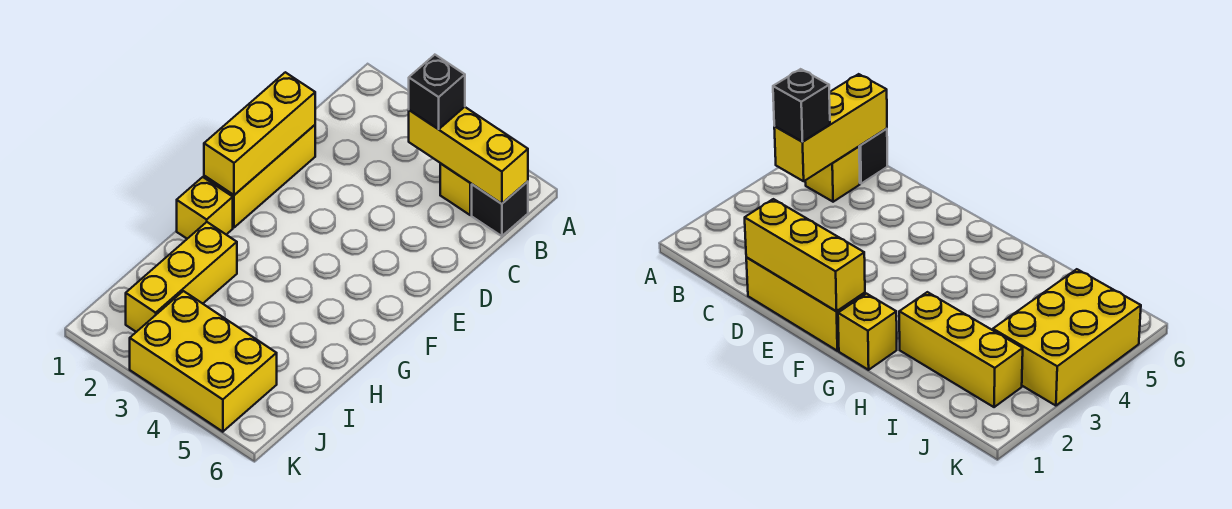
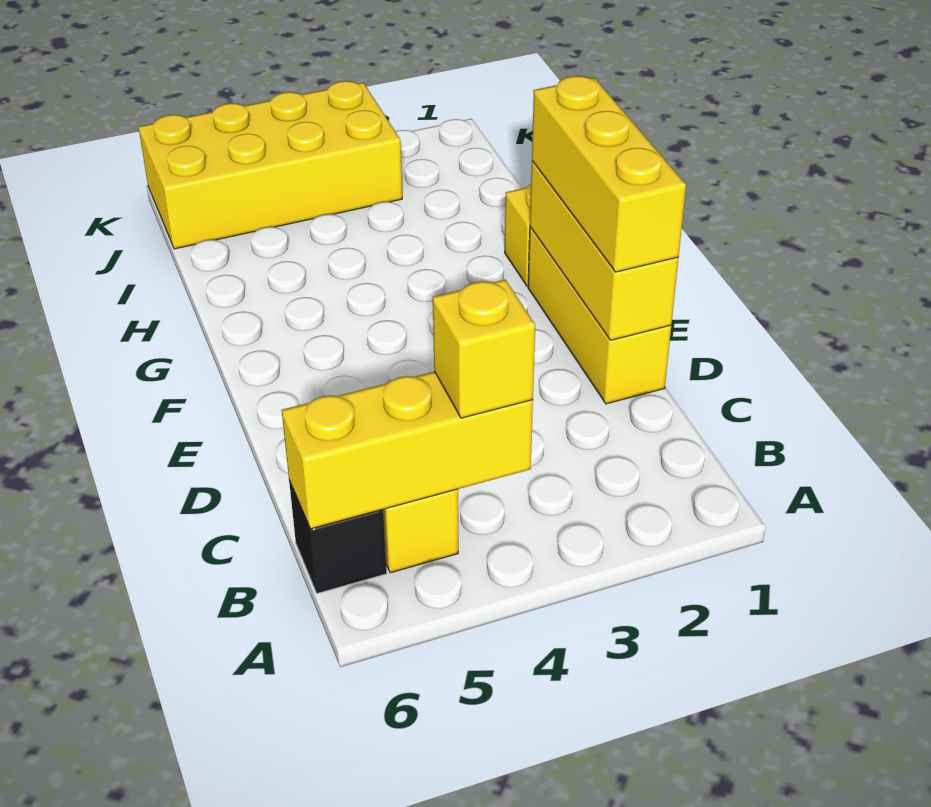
black brick B4 level 3 -> yellow brick B4 level 3
yellow brick H2:J2 level 1 -> yellow brick D1:F1 level 3
yellow brick J3:K5 level 1 -> yellow brick J3:K6 level 1

